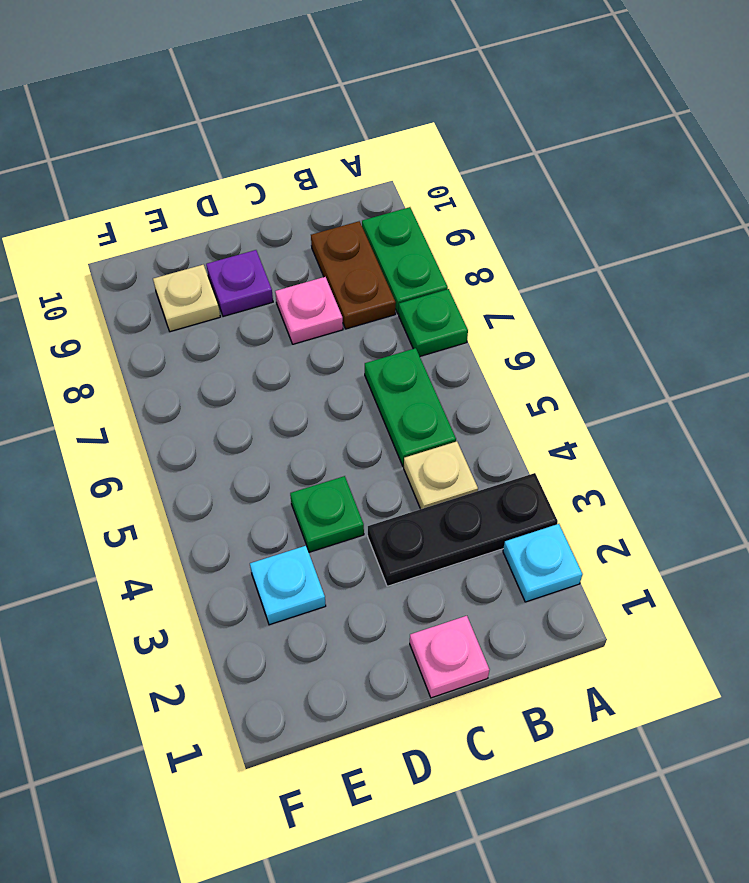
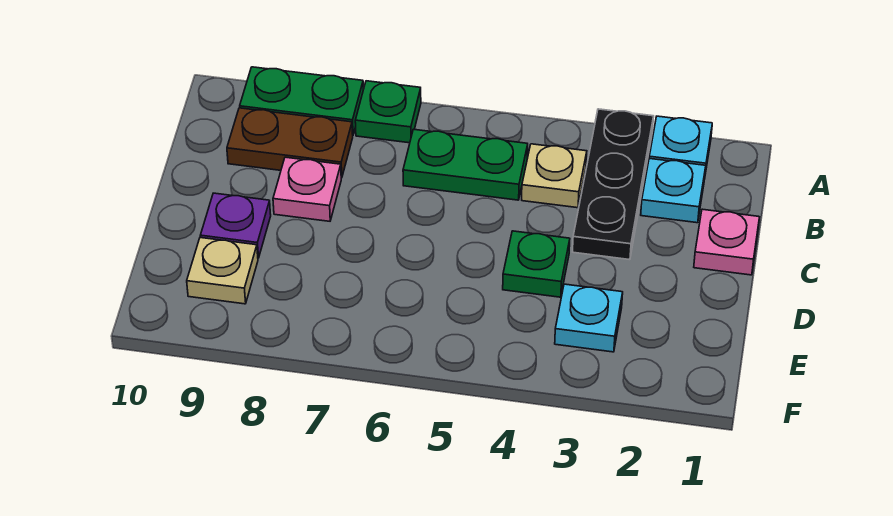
none -> cyan plate B2 level 1

